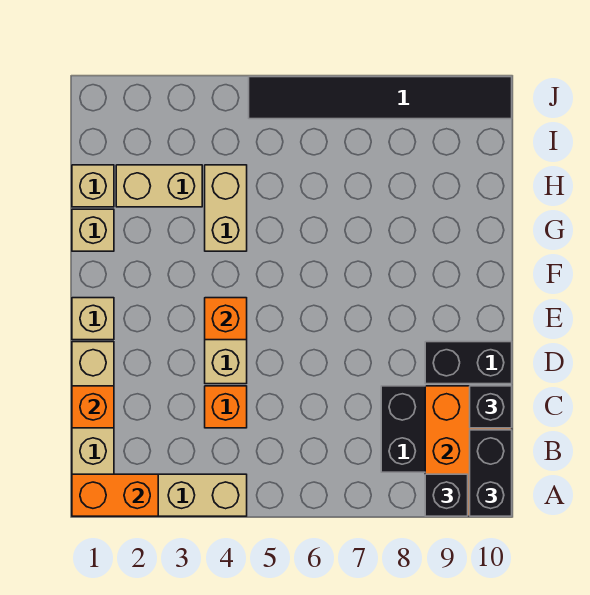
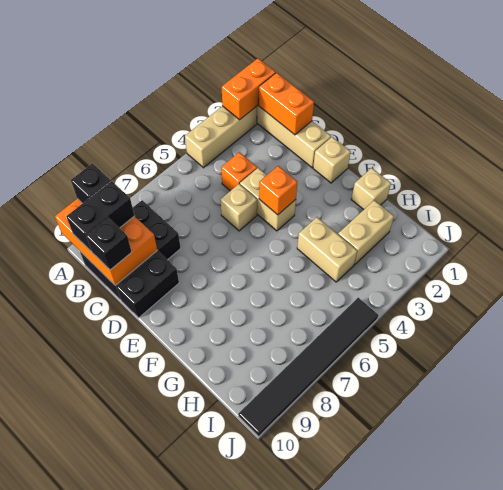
black brick A10:B10 level 3 -> black brick B9:B10 level 3
orange brick C1 level 2 -> orange brick B1:C1 level 2
tan brick H1 level 1 -> tan brick D5 level 1

